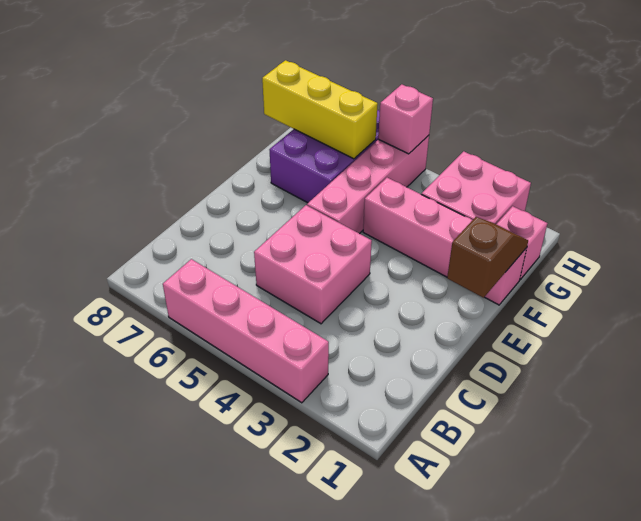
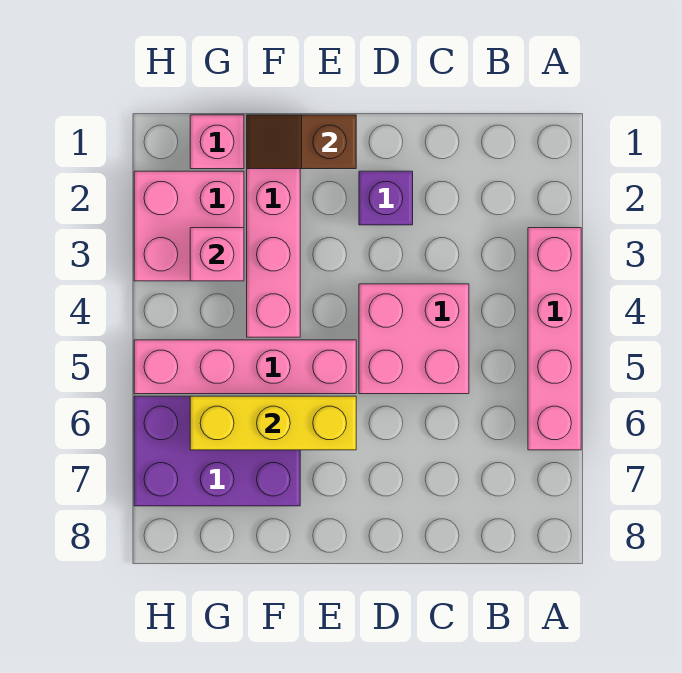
none -> purple brick D2 level 1
yellow brick G6:G8 level 2 -> yellow brick E6:G6 level 2
pink brick H5 level 2 -> pink brick G3 level 2

